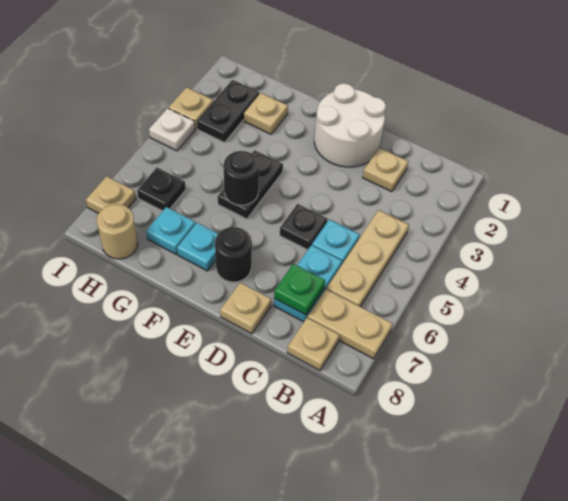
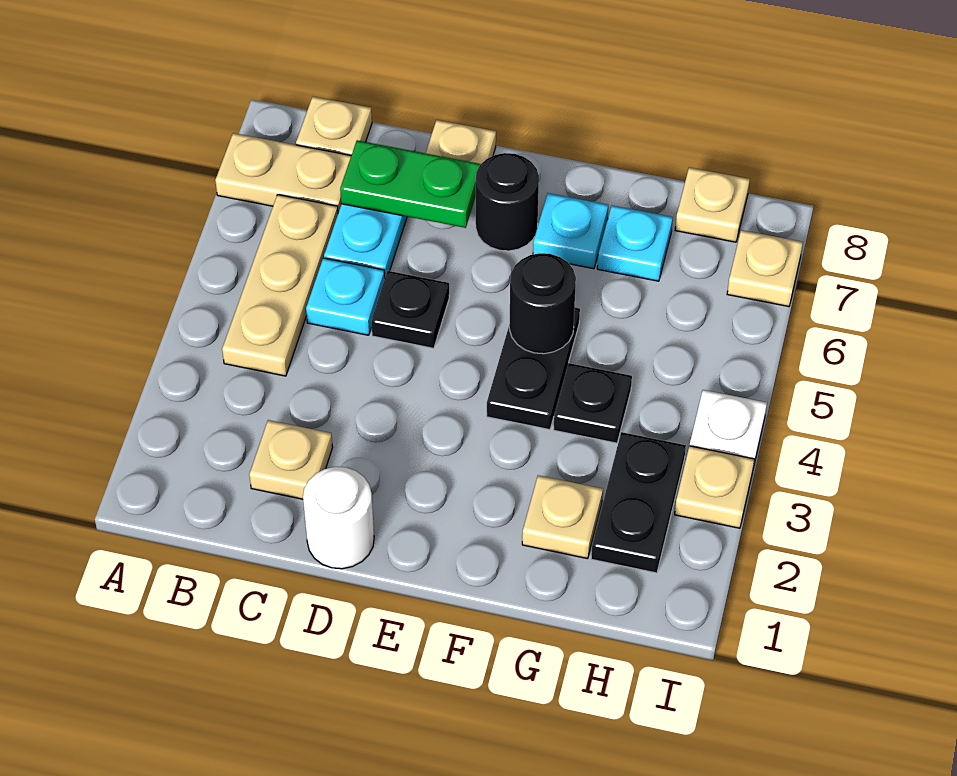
green plate C7 level 2 -> green plate C7:D7 level 2
white round brick D1:E2 level 1 -> white round brick D1 level 1
black plate H6 level 1 -> black plate G4 level 1
tan round brick H8 level 1 -> tan plate H8 level 1

